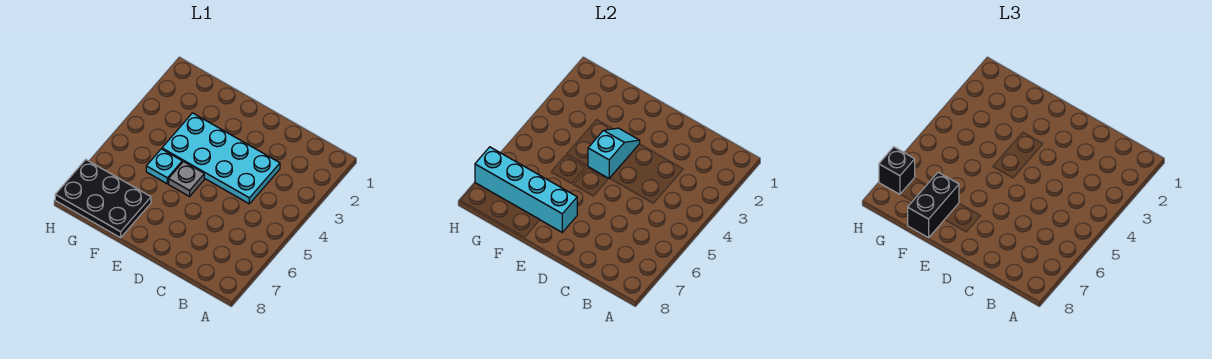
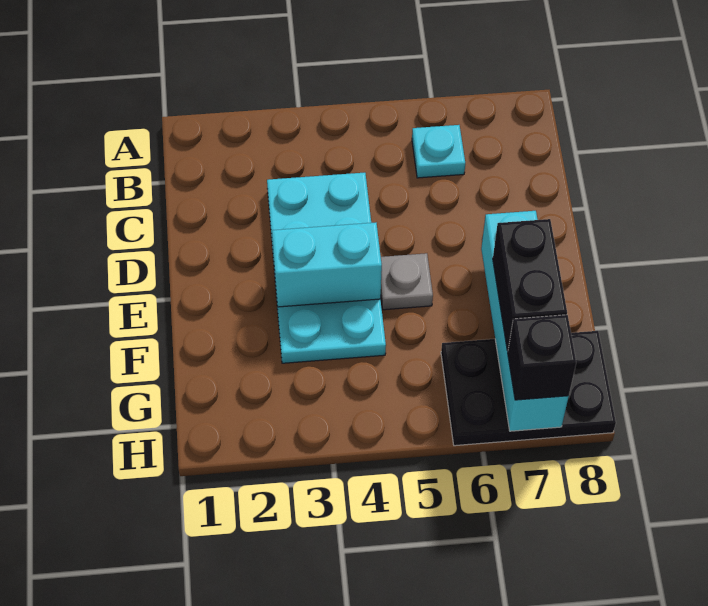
cyan slope E3:E4 level 2 top 4 -> cyan brick E3:E4 level 2
cyan plate F5 level 1 -> cyan plate B6 level 1
black plate F7:H8 level 1 -> black plate G6:H8 level 1
black brick F7:F8 level 3 -> black brick F7:G7 level 3

